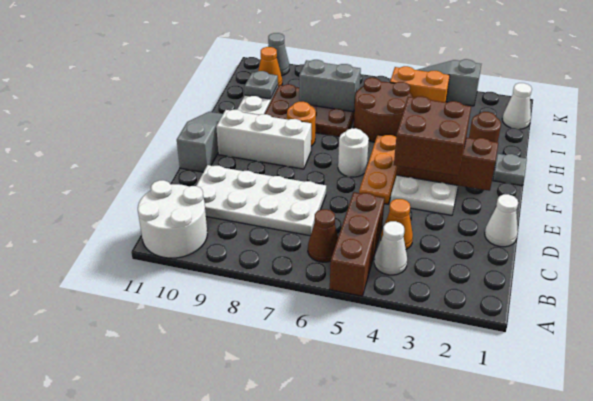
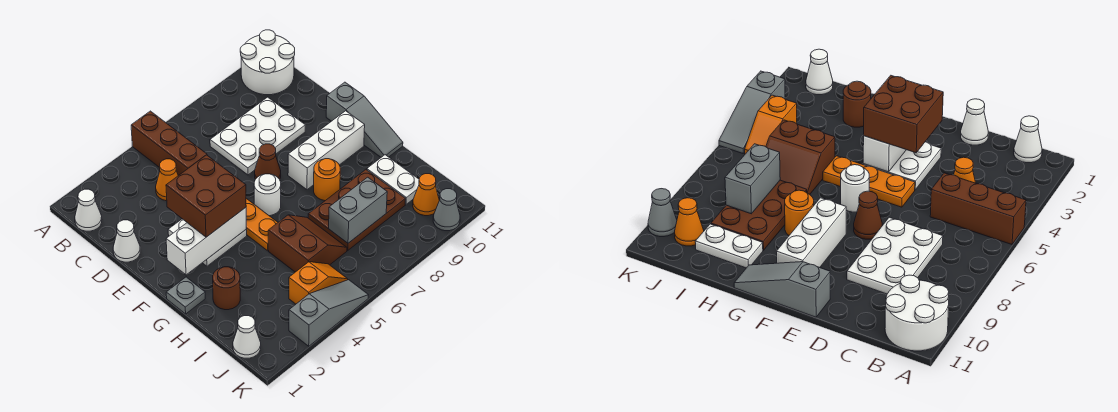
white cone B4 level 1 -> white cone B1 level 1
brown cone B6 level 1 -> brown cone E7 level 1
white plate C7:D10 level 1 -> white plate C7:D9 level 1
brown brick F2:F4 level 2 -> white brick F2:F4 level 2
brown round brick H5:I6 level 1 -> brown slope H5:I6 level 1 top 5
grey plate I10 level 2 -> none
orange brick J4:J5 level 1 -> orange slope J4:J5 level 1 top 4

